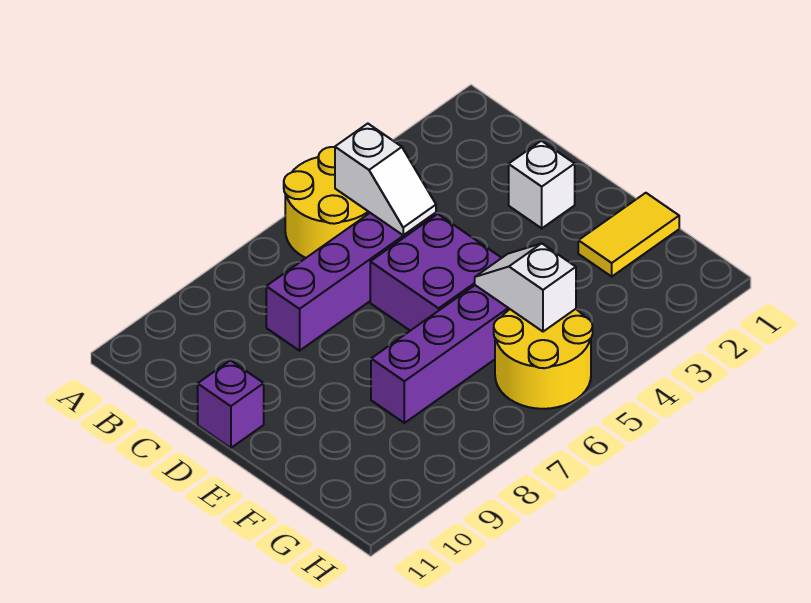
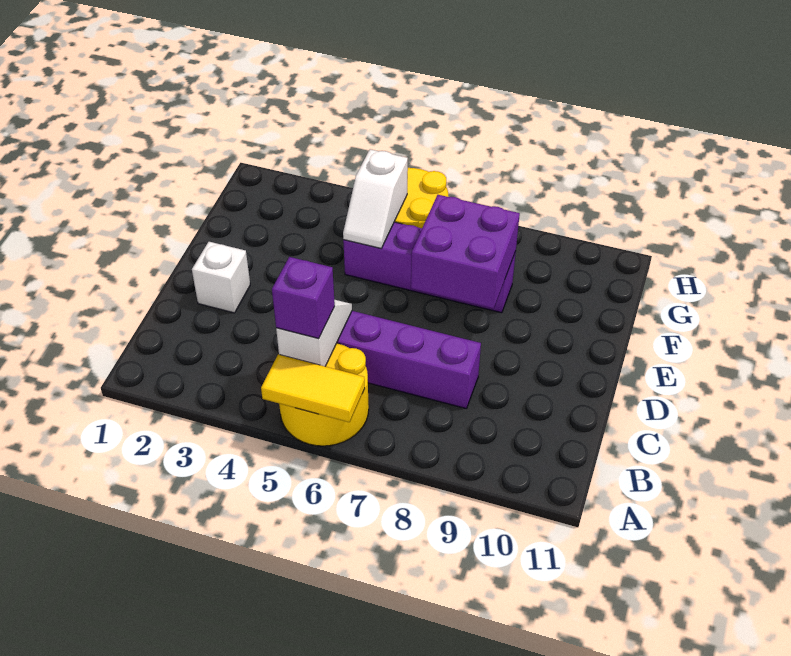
purple brick D5:E6 level 1 -> purple brick E7:F8 level 2
purple brick D11 level 1 -> purple brick B5 level 3
yellow tile F1:F2 level 1 -> yellow tile A5:A6 level 2

